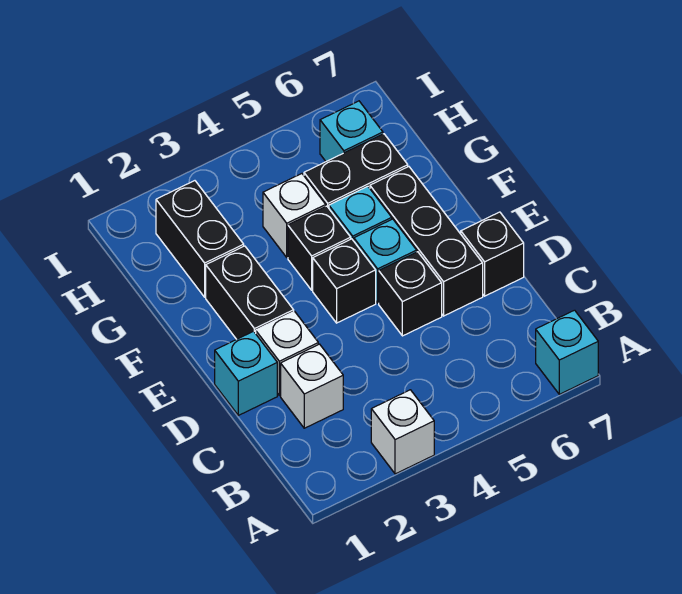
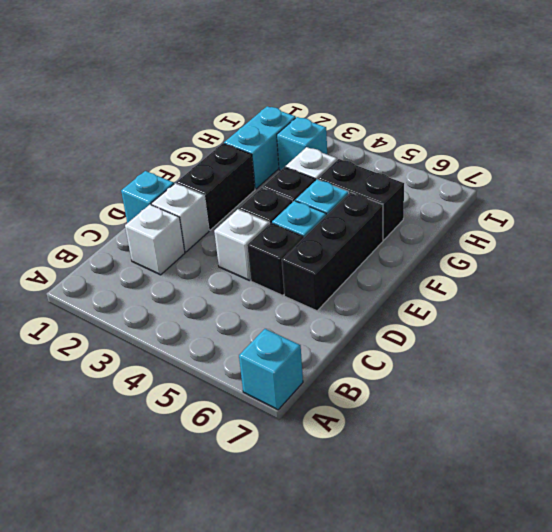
white brick A3 level 1 -> white brick D4 level 1
black brick D7 level 1 -> none
black brick G2:H2 level 1 -> cyan brick G2:H2 level 1
cyan brick H6 level 1 -> cyan brick H3 level 1

